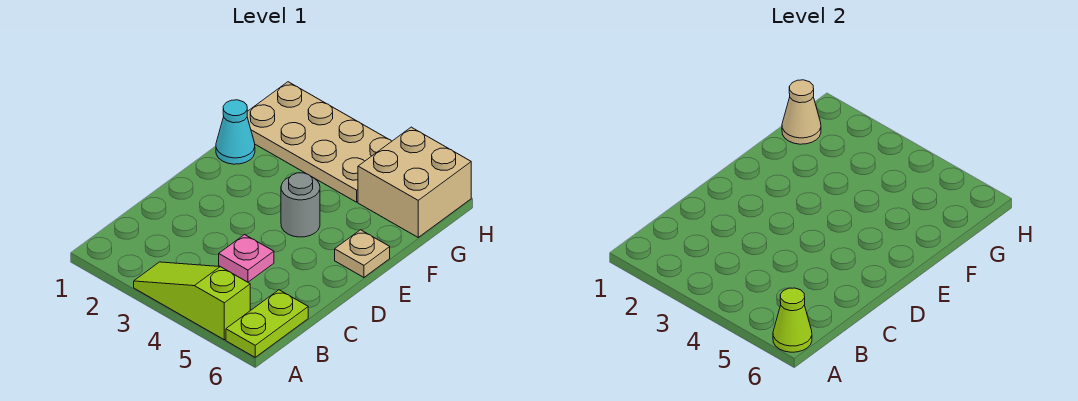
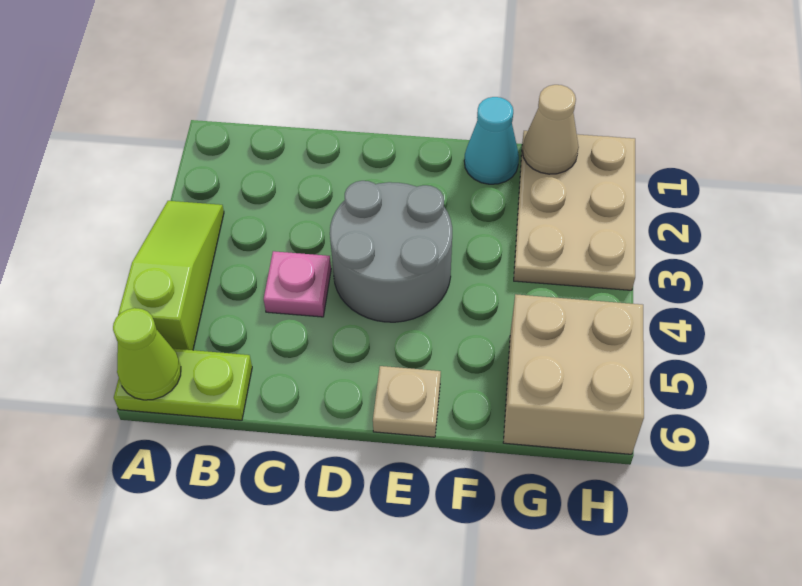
grey round brick E4 level 1 -> grey round brick D3:E4 level 1
tan plate G1:H4 level 1 -> tan plate G1:H3 level 1

